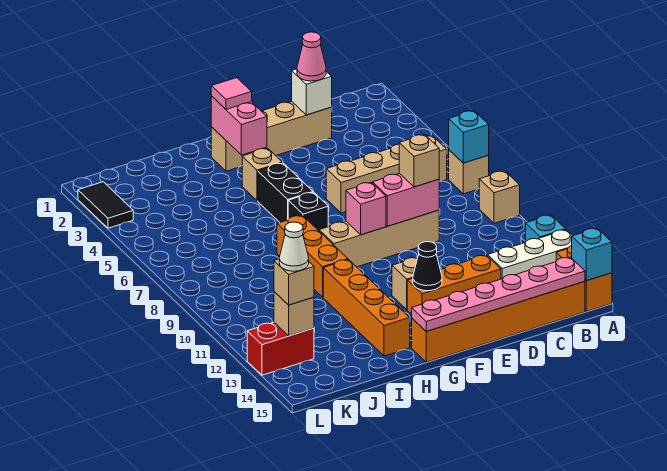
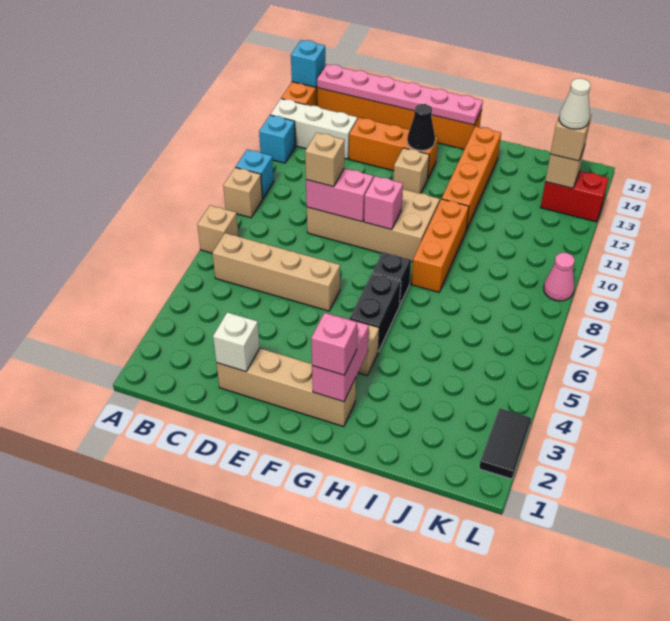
cyan brick A7 level 2 -> cyan brick A10 level 1
pink cone D2 level 3 -> pink cone L9 level 1
tan brick D9:G9 level 1 -> tan brick D9:G10 level 1
pink tile G2 level 3 -> pink brick G2 level 3

